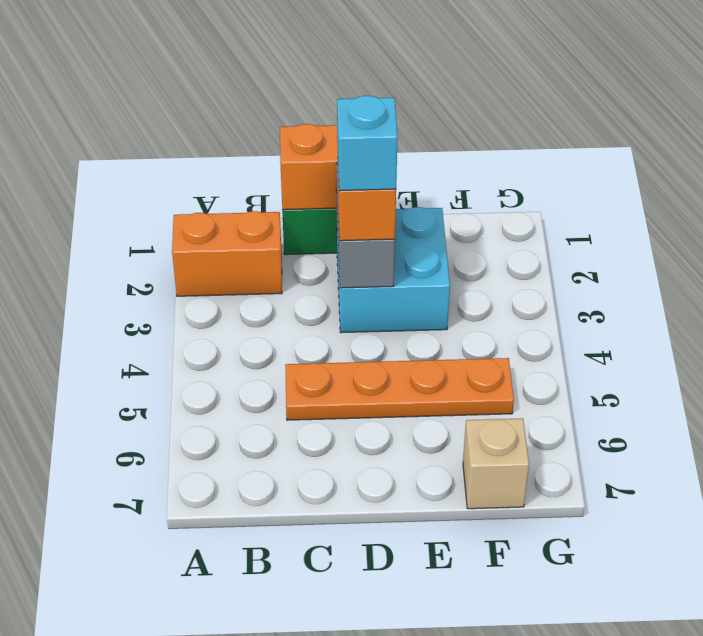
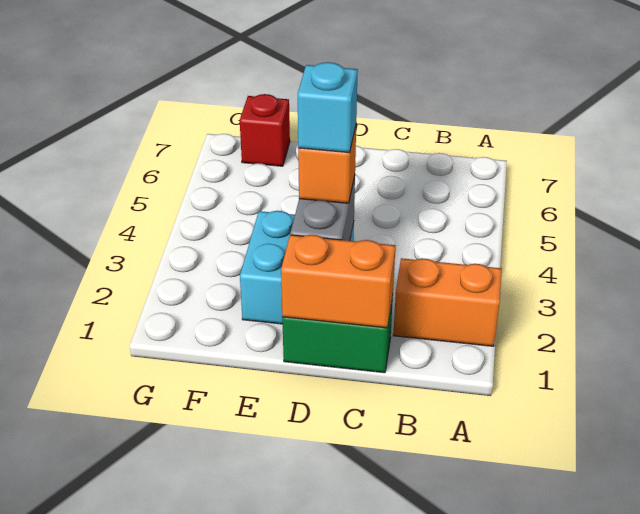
orange plate C5:F5 level 1 -> none
tan brick F7 level 1 -> red brick F7 level 1

